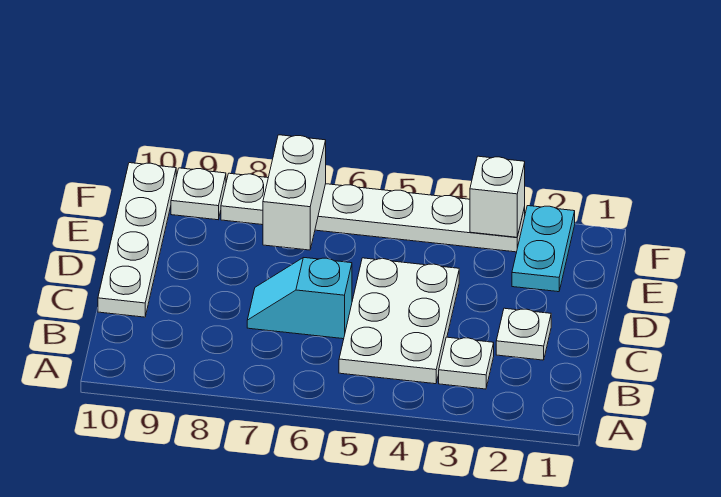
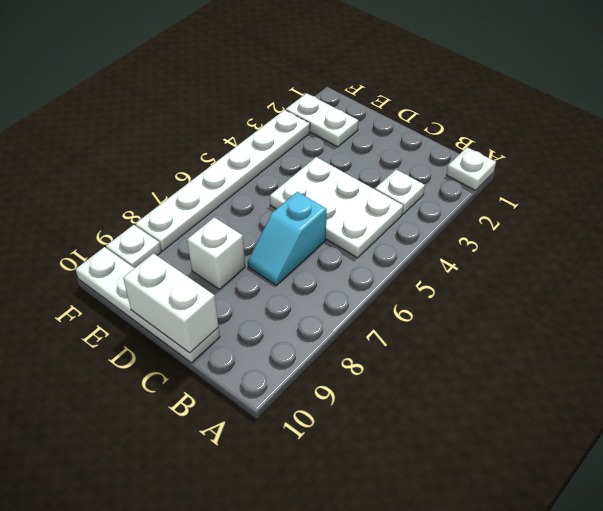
white plate C2 level 1 -> white plate A1 level 1
cyan plate E2:F2 level 1 -> white plate E2:F2 level 1
white brick E7:F7 level 2 -> white brick C10:D10 level 2
white brick F3 level 2 -> white brick D8 level 1

